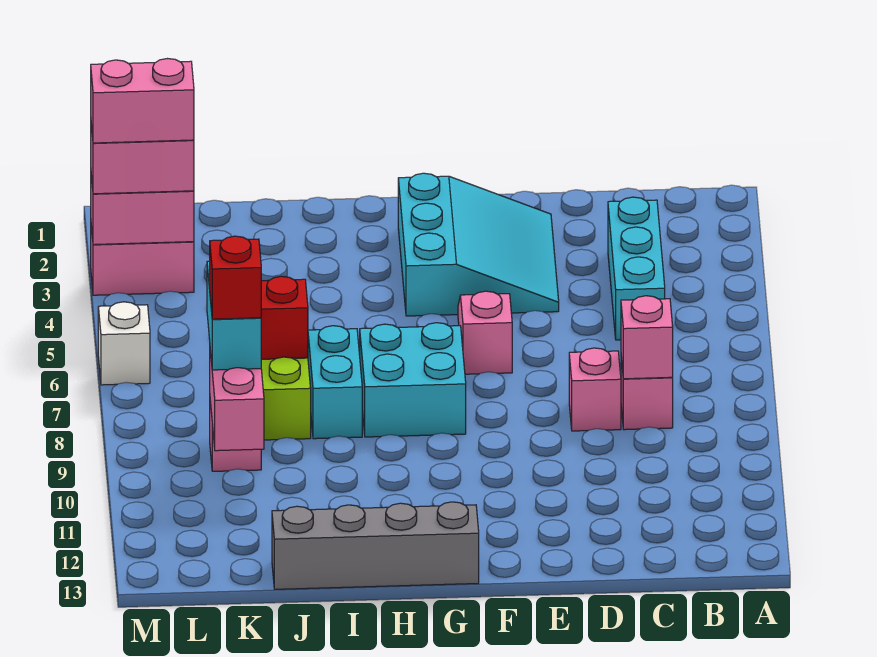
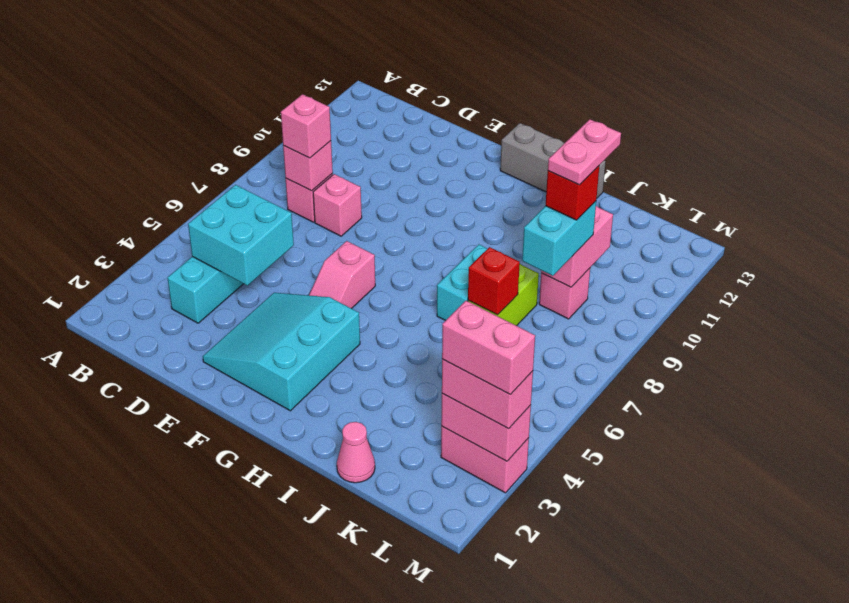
none -> pink brick C8 level 3
cyan brick G7:H8 level 1 -> cyan brick C4:D5 level 2
grey brick G13:J13 level 1 -> grey brick G13:I13 level 1
none -> pink cone J1 level 1
none -> pink plate K9:K10 level 5
white brick M6 level 1 -> none

